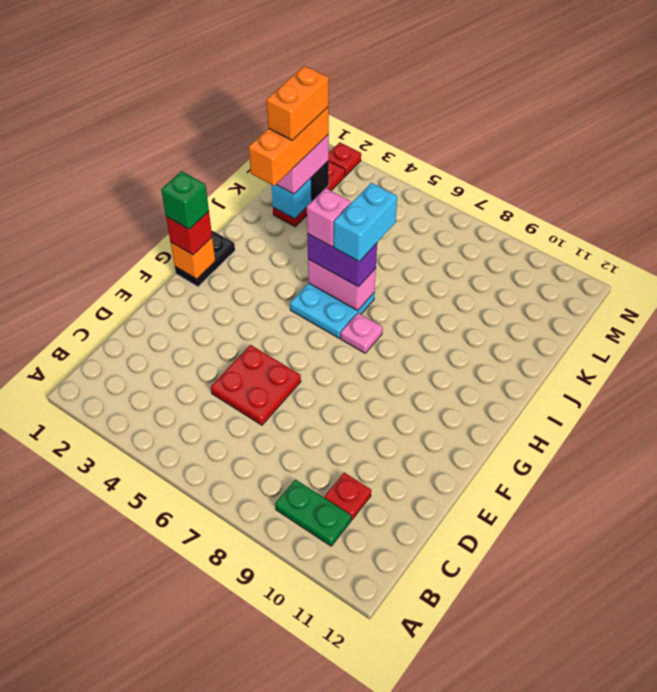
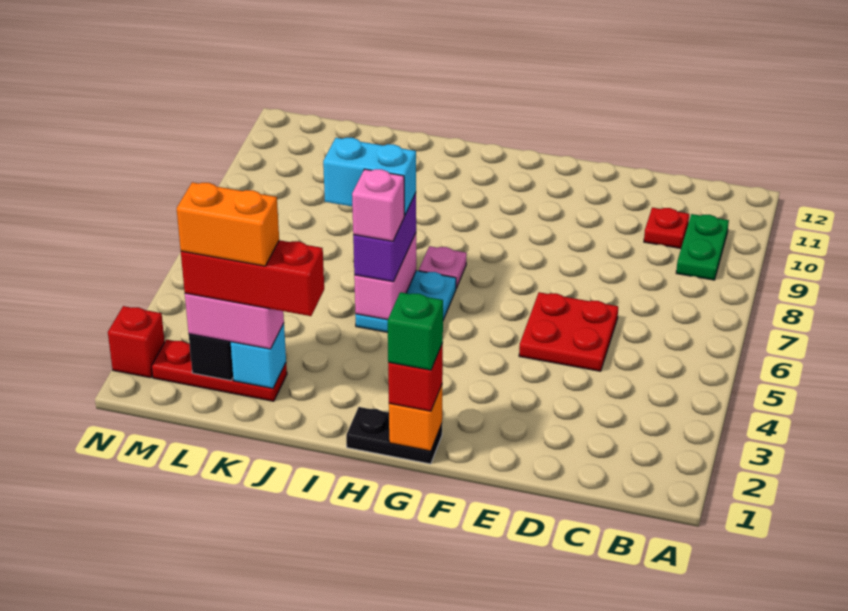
orange brick J2:L2 level 4 -> red brick J2:L2 level 4
red plate N2 level 1 -> red brick N2 level 1

